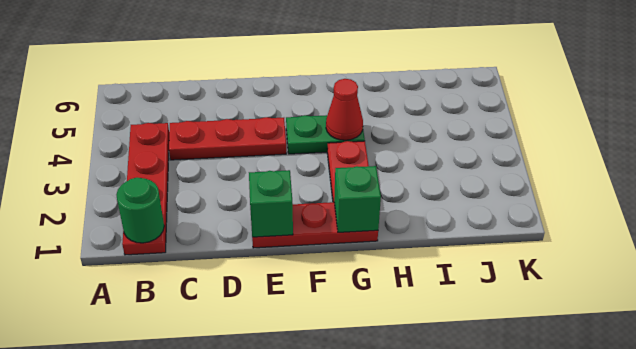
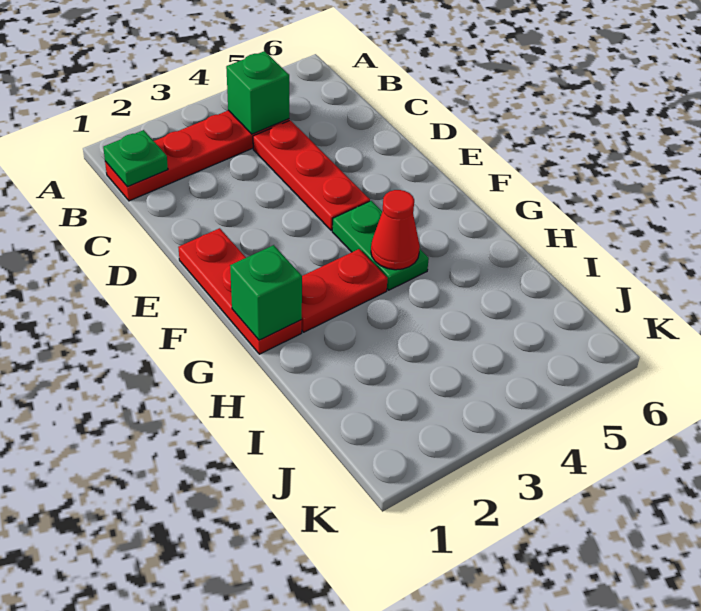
green round brick B1 level 2 -> green plate B1 level 2
green brick E1 level 2 -> green brick B4 level 2

